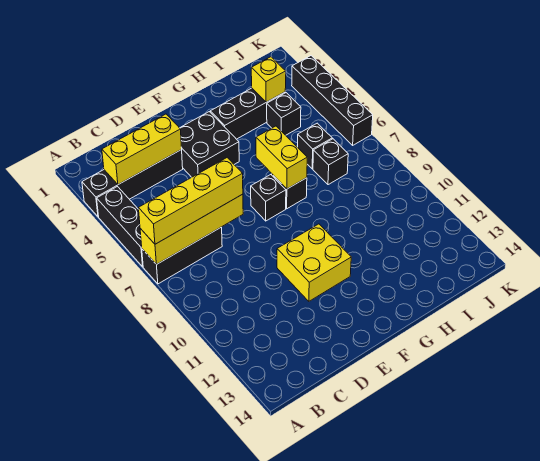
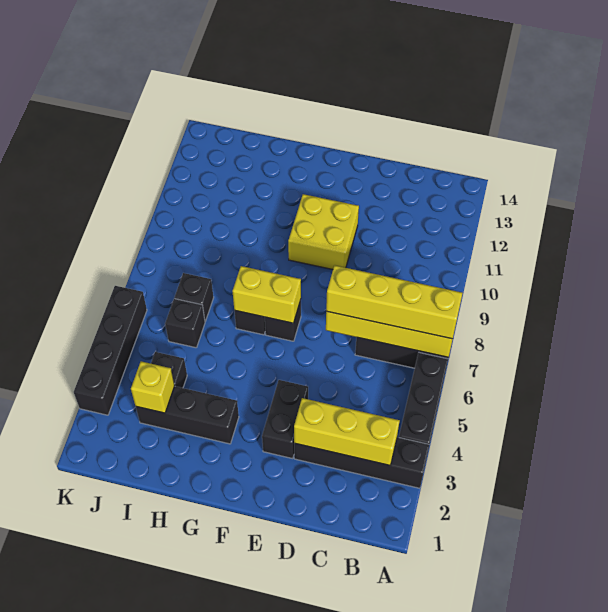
black brick E3:F4 level 1 -> black brick E3:E4 level 1
yellow brick G6:G7 level 2 -> yellow brick F7:G7 level 2

